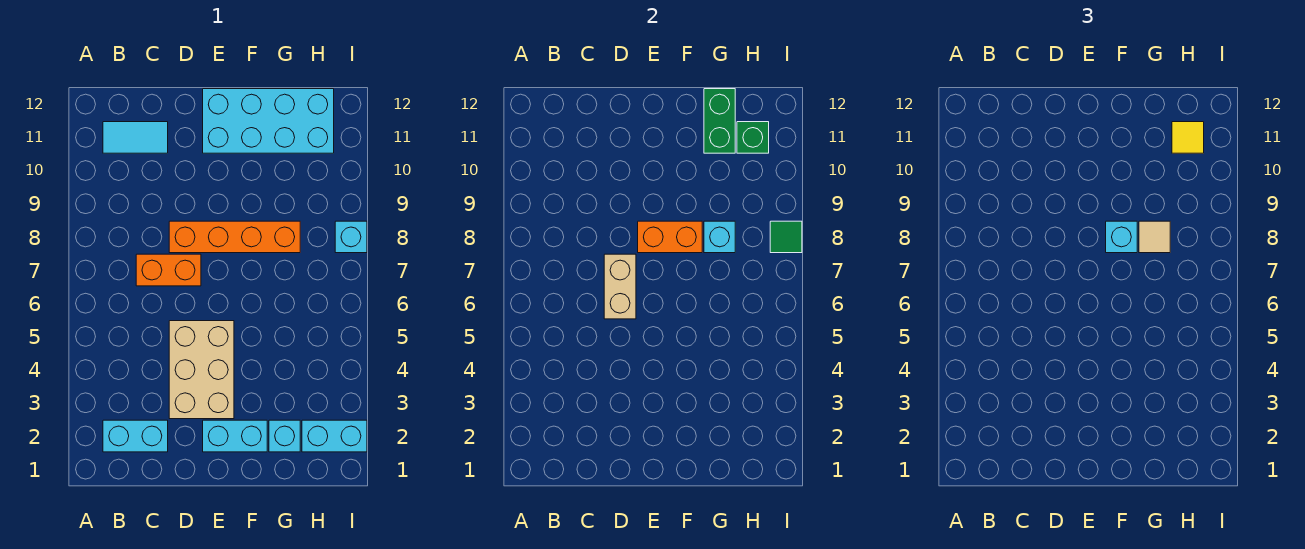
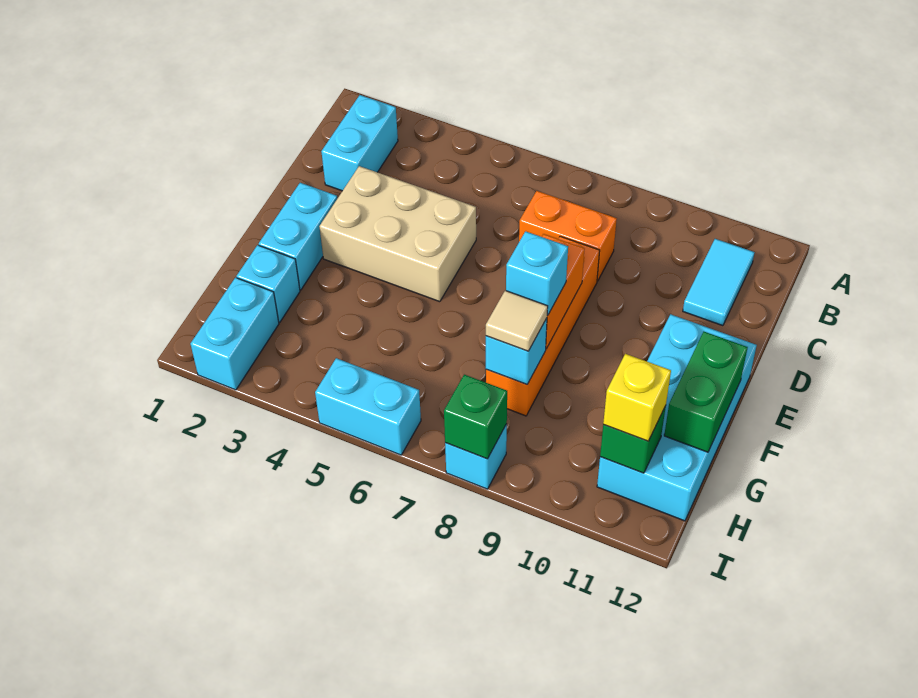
orange brick C7:D7 level 1 -> orange brick C7:C8 level 1
tan brick D6:D7 level 2 -> none
green brick G11:G12 level 2 -> green brick F12:G12 level 2
yellow tile H11 level 3 -> yellow brick H11 level 3
none -> cyan brick I5:I6 level 1
green tile I8 level 2 -> green brick I8 level 2

